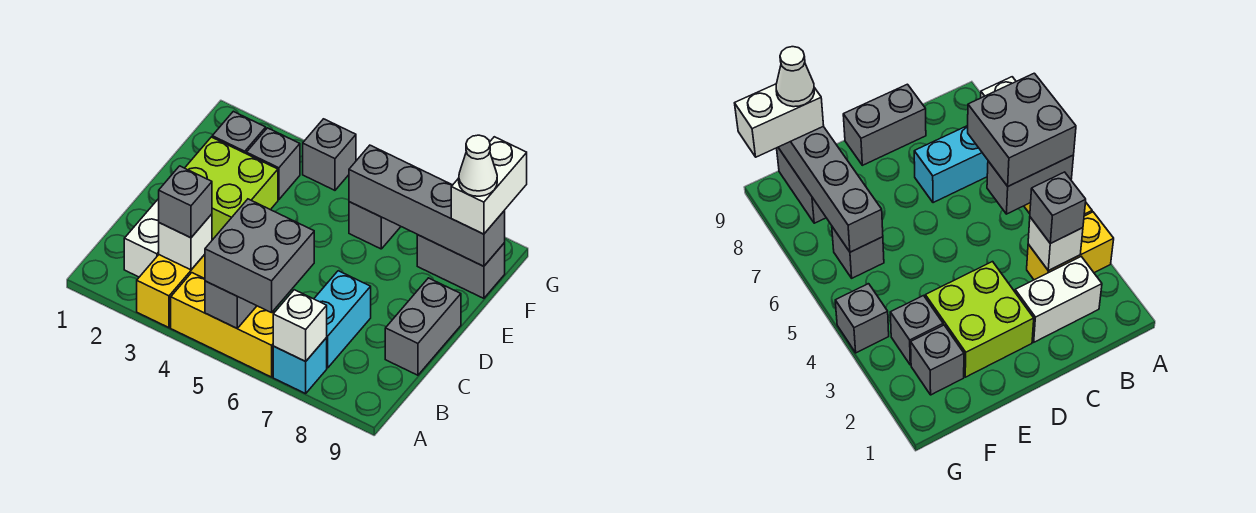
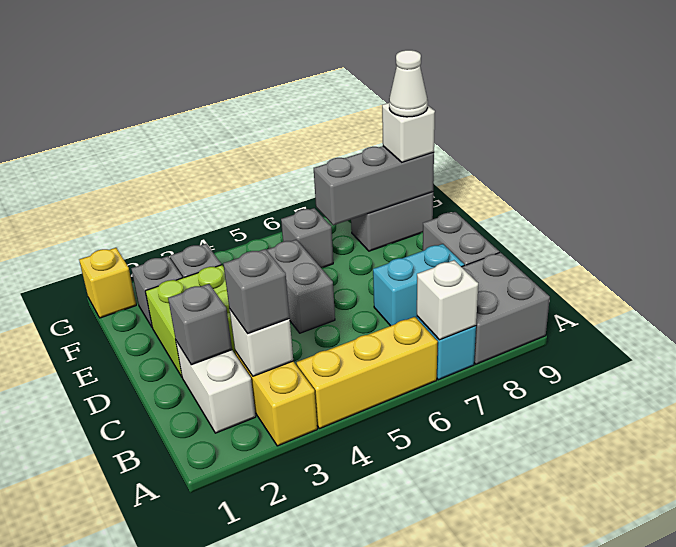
grey brick A5:B5 level 2 -> grey brick D5:E5 level 1
grey brick A5:B6 level 3 -> grey brick A8:B9 level 1
cyan brick B7:C7 level 1 -> cyan brick C7:C8 level 1
grey brick F6:F9 level 2 -> grey brick F7:F9 level 2
white brick F9:G9 level 3 -> white brick F9 level 3
none -> yellow brick G1 level 1
grey brick G4 level 1 -> grey brick C2 level 2

